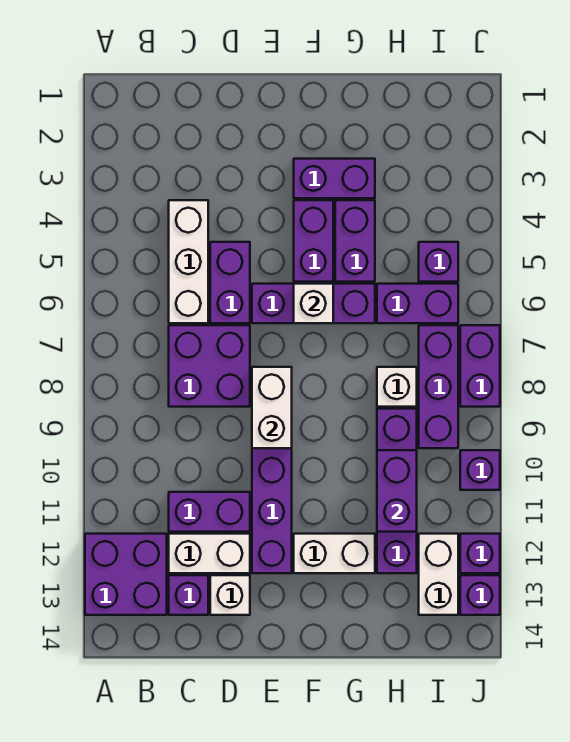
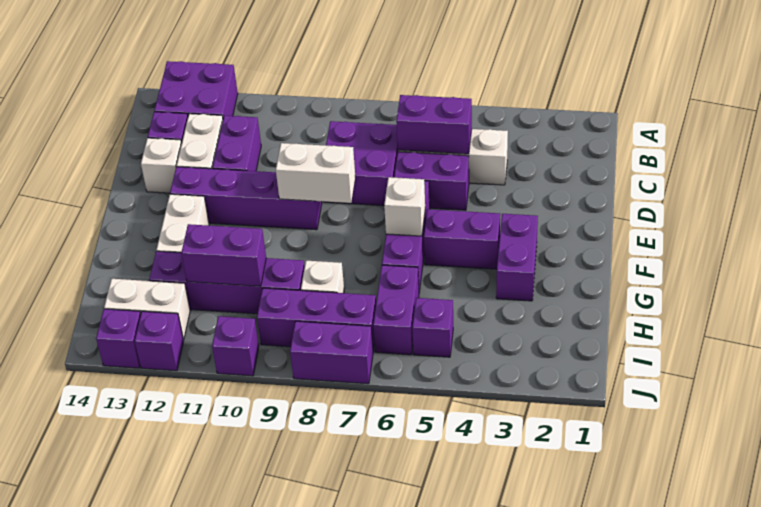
purple brick G4:G5 level 1 -> purple brick C5:C6 level 2

